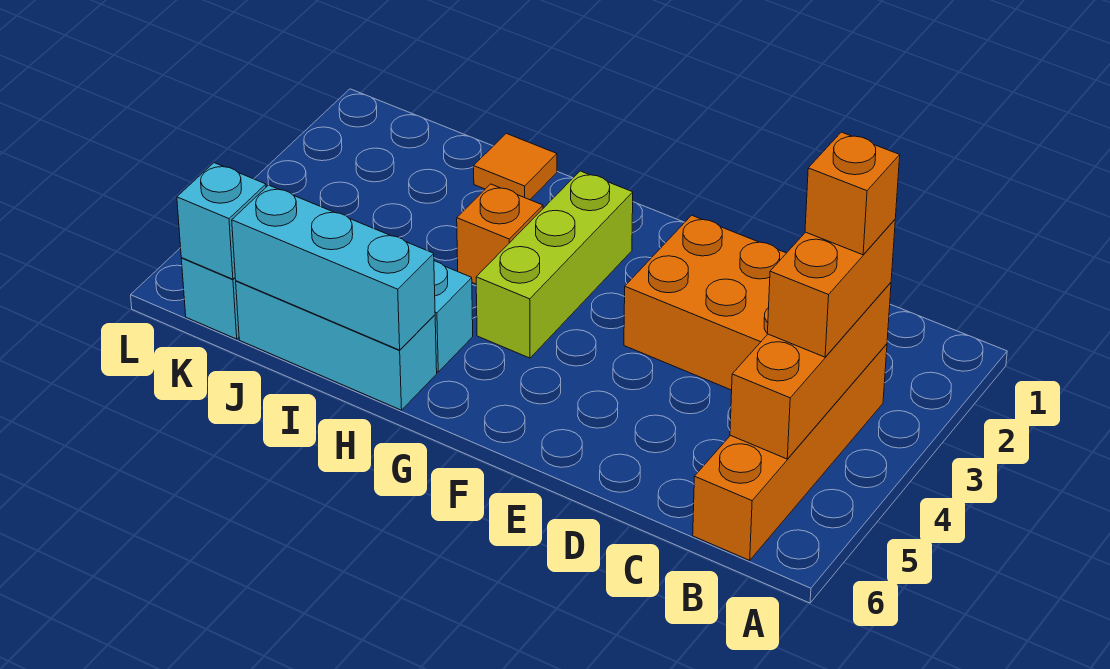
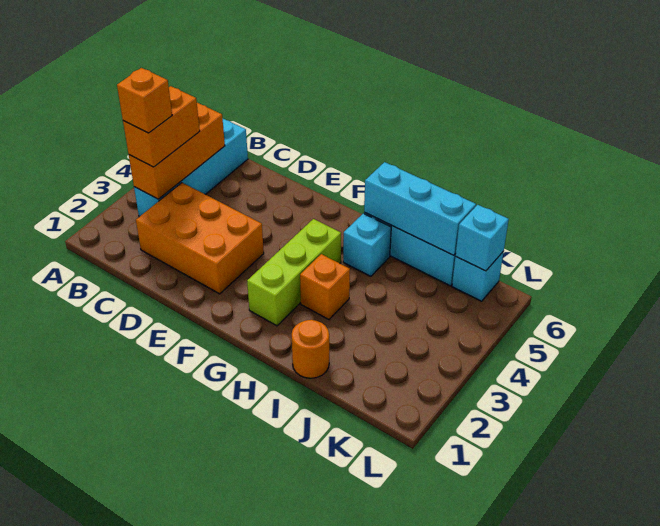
orange brick B3:B6 level 1 -> cyan brick B3:B6 level 1
orange tile I1 level 1 -> orange round brick I1 level 1

